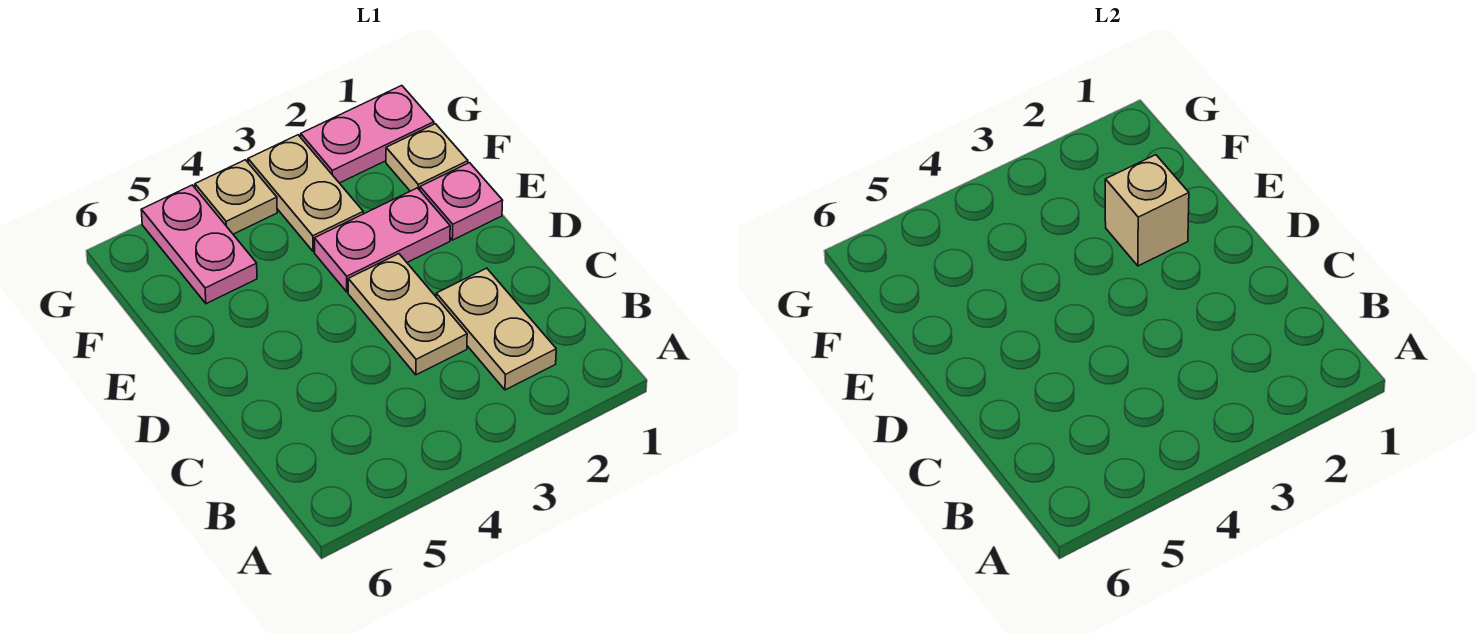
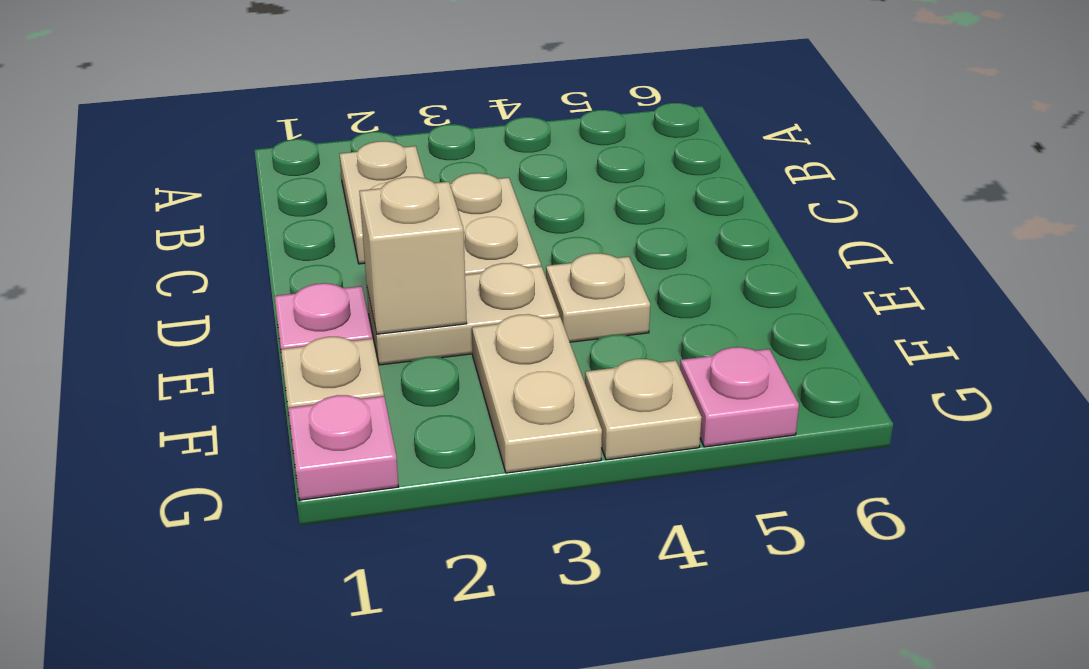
pink plate E2:E3 level 1 -> tan plate E2:E3 level 1
none -> tan plate E4 level 1
pink plate F5:G5 level 1 -> pink plate G5 level 1
pink plate G1:G2 level 1 -> pink plate G1 level 1

